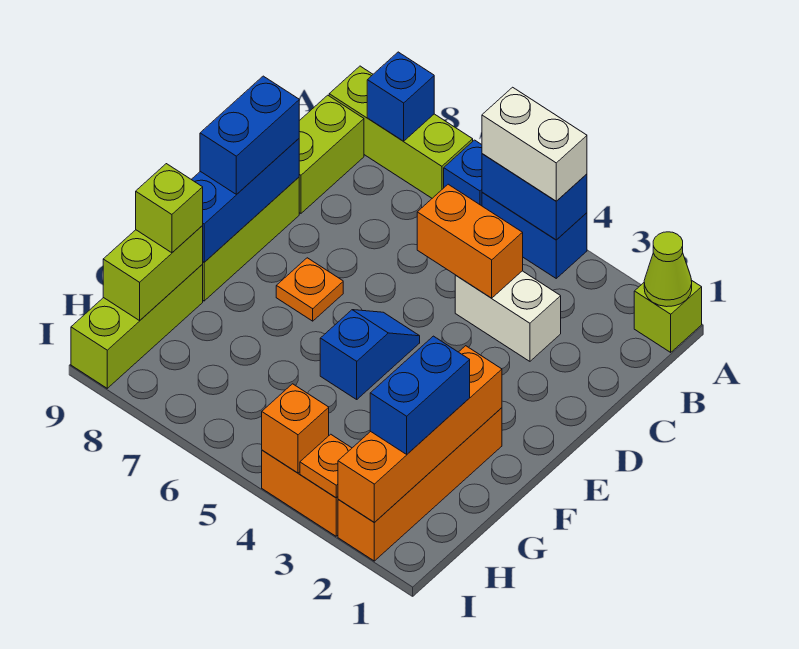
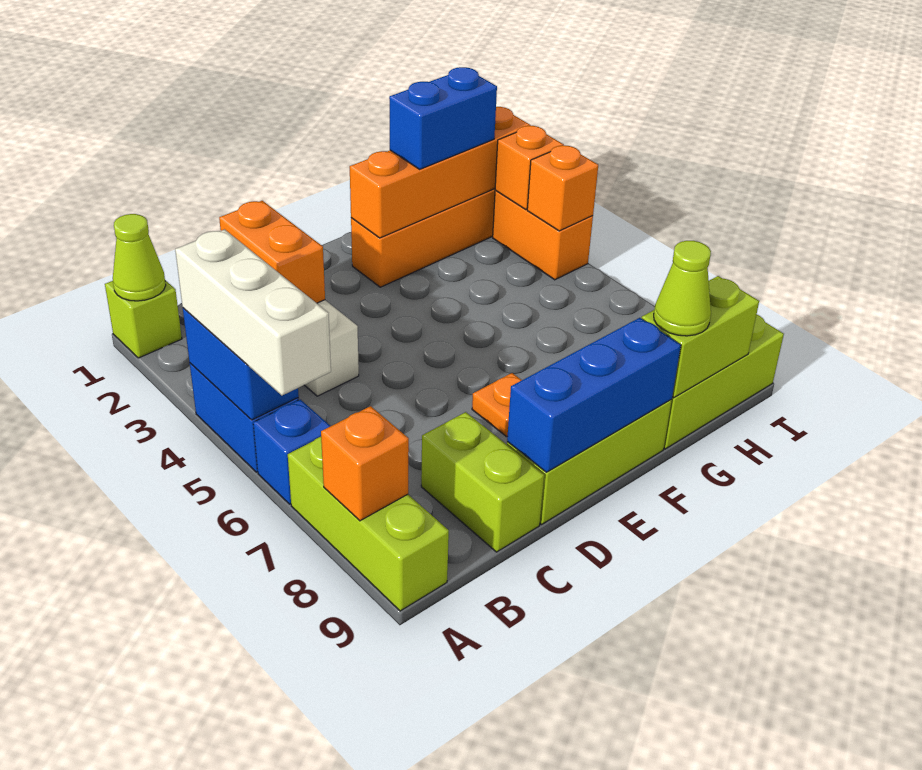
white brick A4:A5 level 3 -> white brick A4:A6 level 3
blue brick A8 level 2 -> orange brick A8 level 2
lime brick B9:C9 level 1 -> lime brick C8:C9 level 1
orange brick C4:C5 level 2 -> orange brick C2:C3 level 2
blue brick D9:E9 level 3 -> none
blue slope E5:F5 level 1 top F -> none
lime brick G9 level 3 -> lime cone G9 level 3
orange plate I3 level 2 -> orange brick I3 level 2

